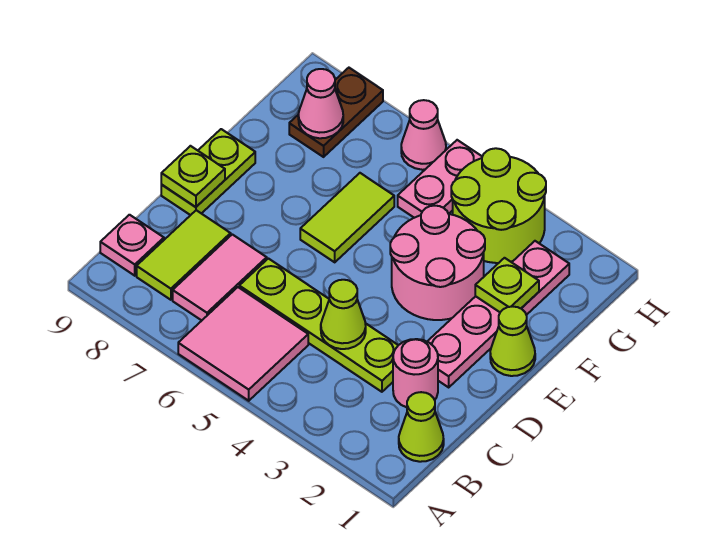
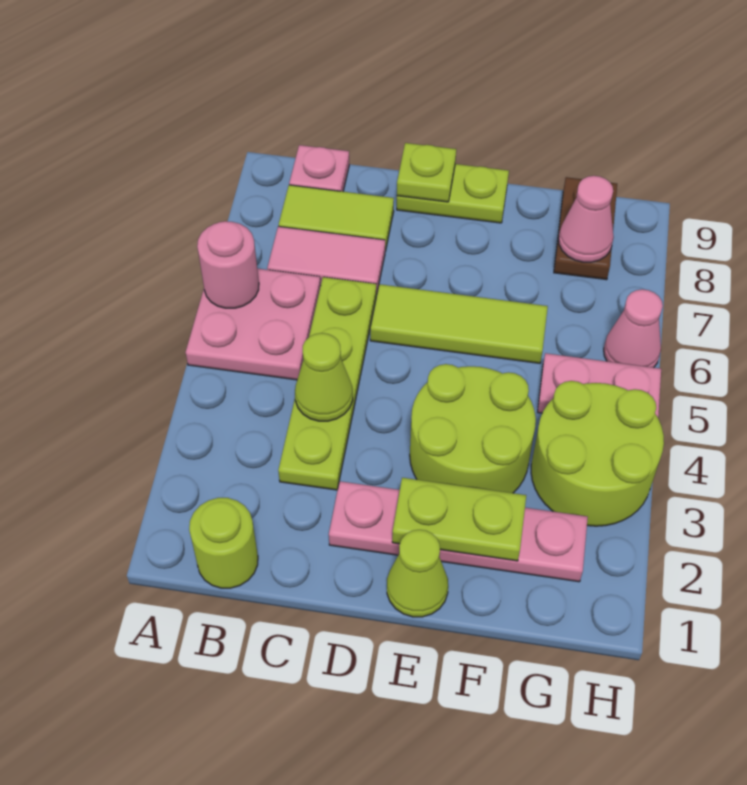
pink tile A5:B6 level 1 -> pink plate A5:B6 level 1
lime cone B1 level 1 -> lime round brick B1 level 1
pink round brick C2 level 1 -> pink round brick A6 level 2
pink round brick E3:F4 level 1 -> lime round brick E3:F4 level 1
lime tile E6:F6 level 1 -> lime tile D6:F6 level 1
lime plate F2 level 2 -> lime plate E2:F2 level 2
brown plate G8:H8 level 1 -> brown plate G8:G9 level 1

